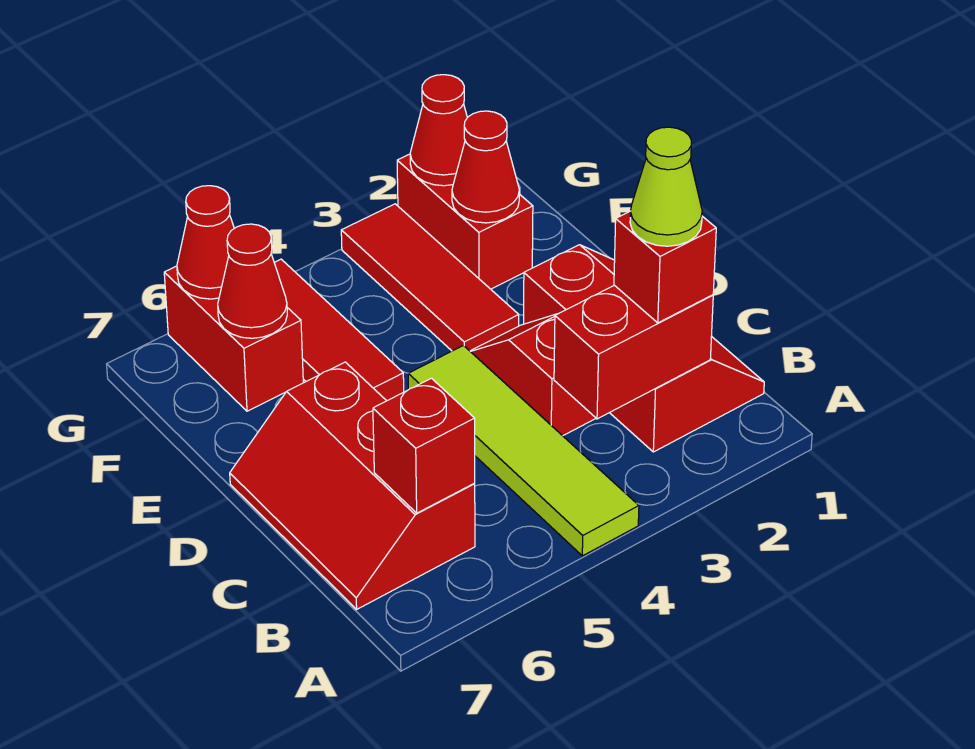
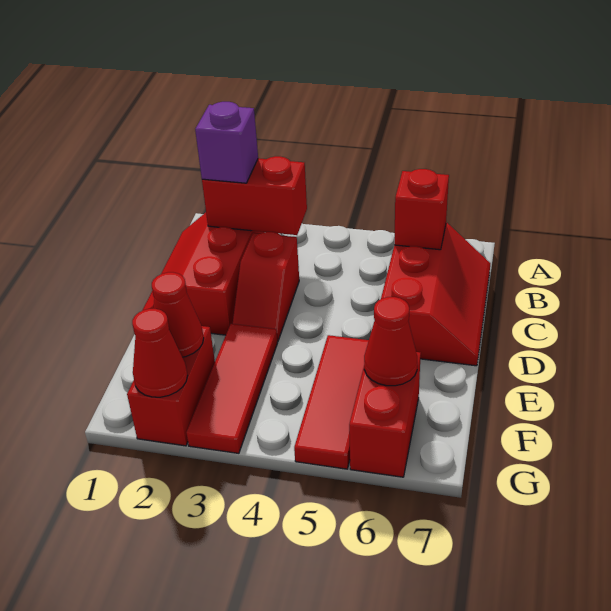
lime tile A4:D4 level 1 -> none
red brick B2 level 3 -> purple brick B2 level 3
lime cone B2 level 4 -> none
red cone G6 level 2 -> none

